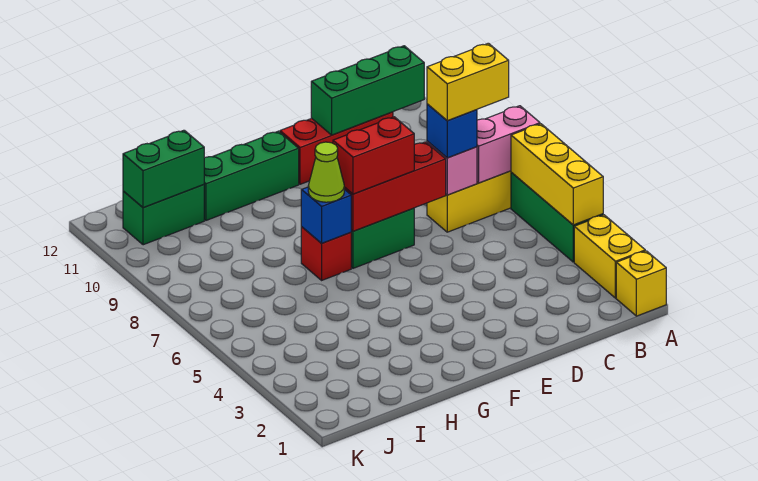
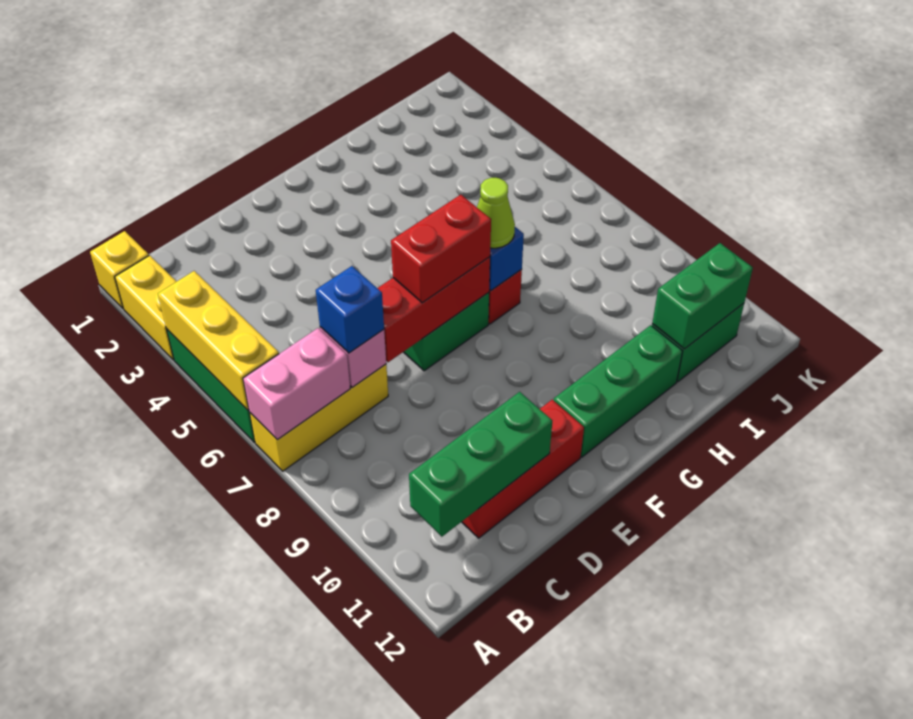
yellow brick B7:C7 level 4 -> none

